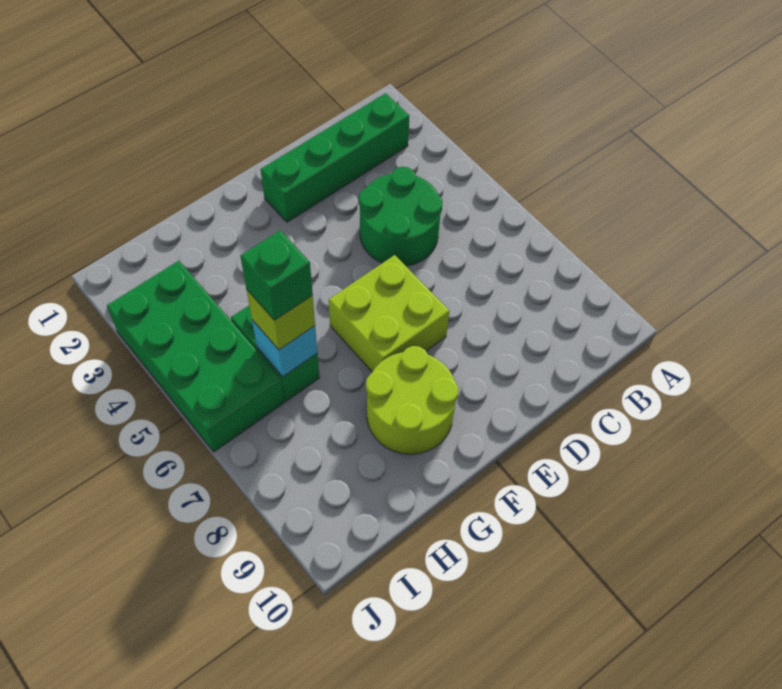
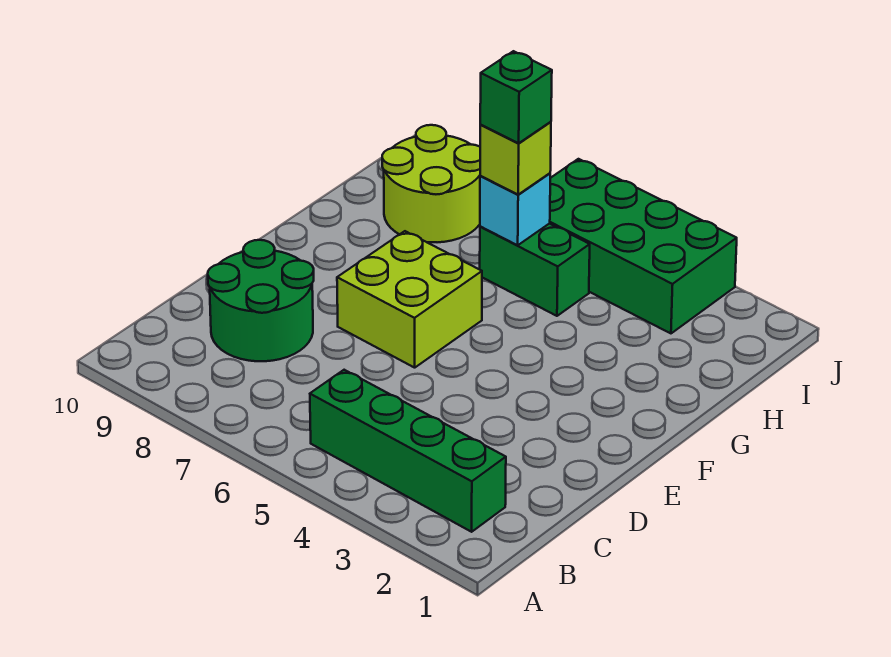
green brick B2:E2 level 1 -> green brick B2:B5 level 1
green round brick C4:D5 level 1 -> green round brick C8:D9 level 1
lime round brick F8:G9 level 1 -> lime round brick H8:I9 level 1

